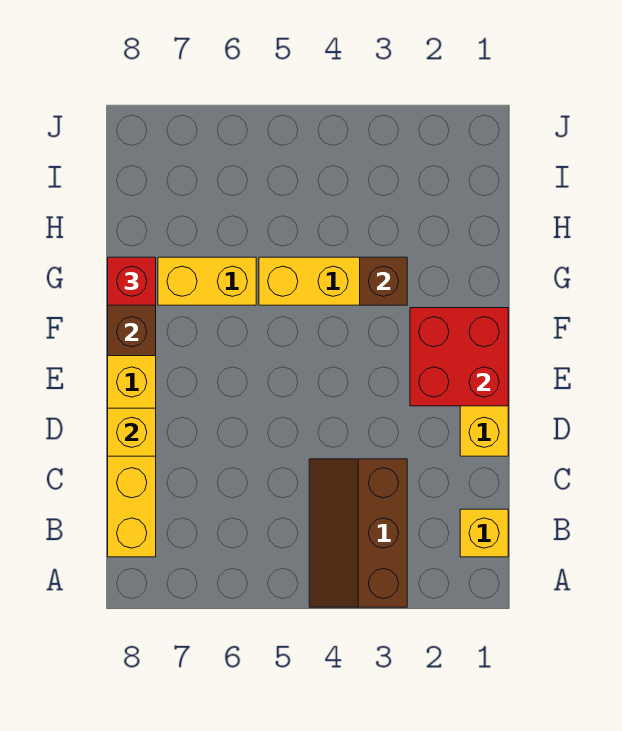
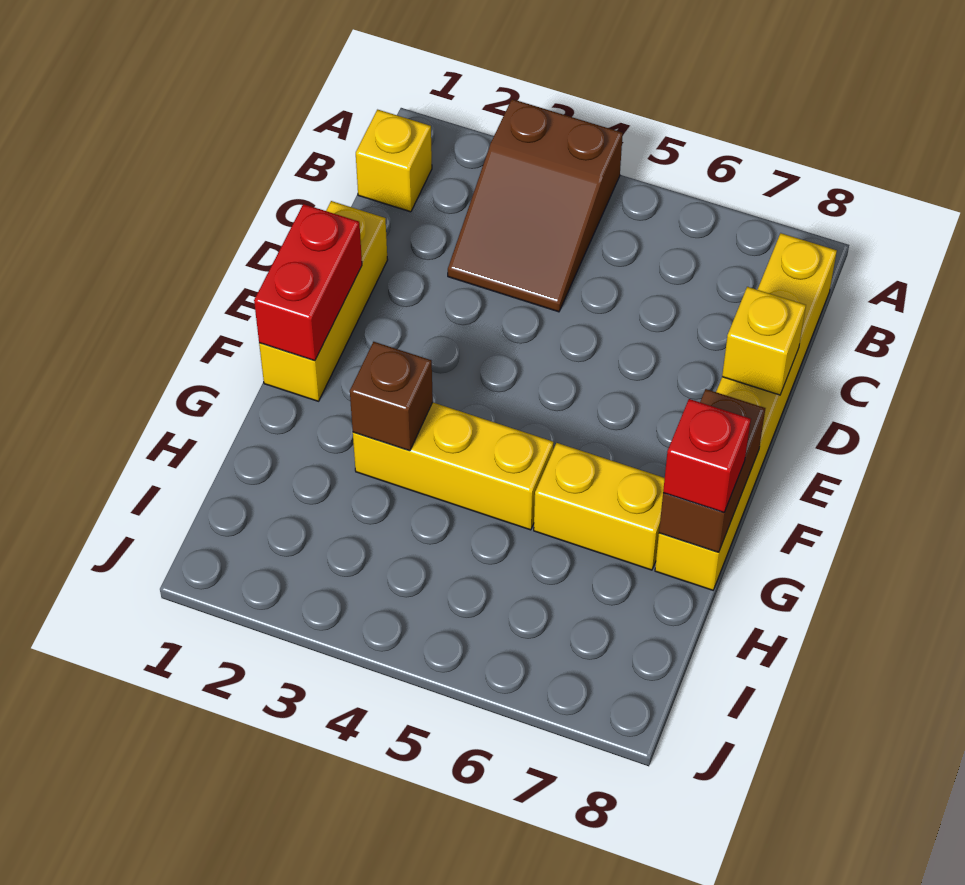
brown slope A3:C4 level 1 top 3 -> brown slope A3:C4 level 1 top A
red brick E1:F2 level 2 -> red brick E1:F1 level 2

